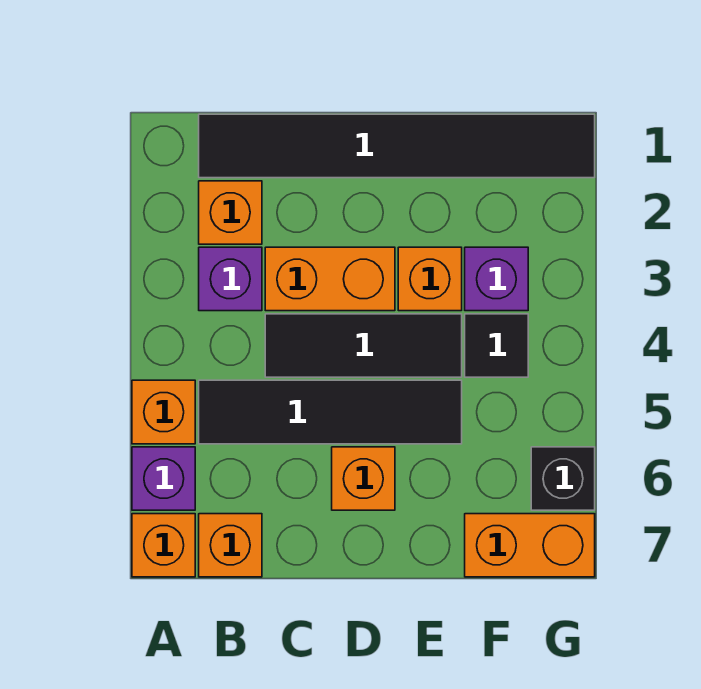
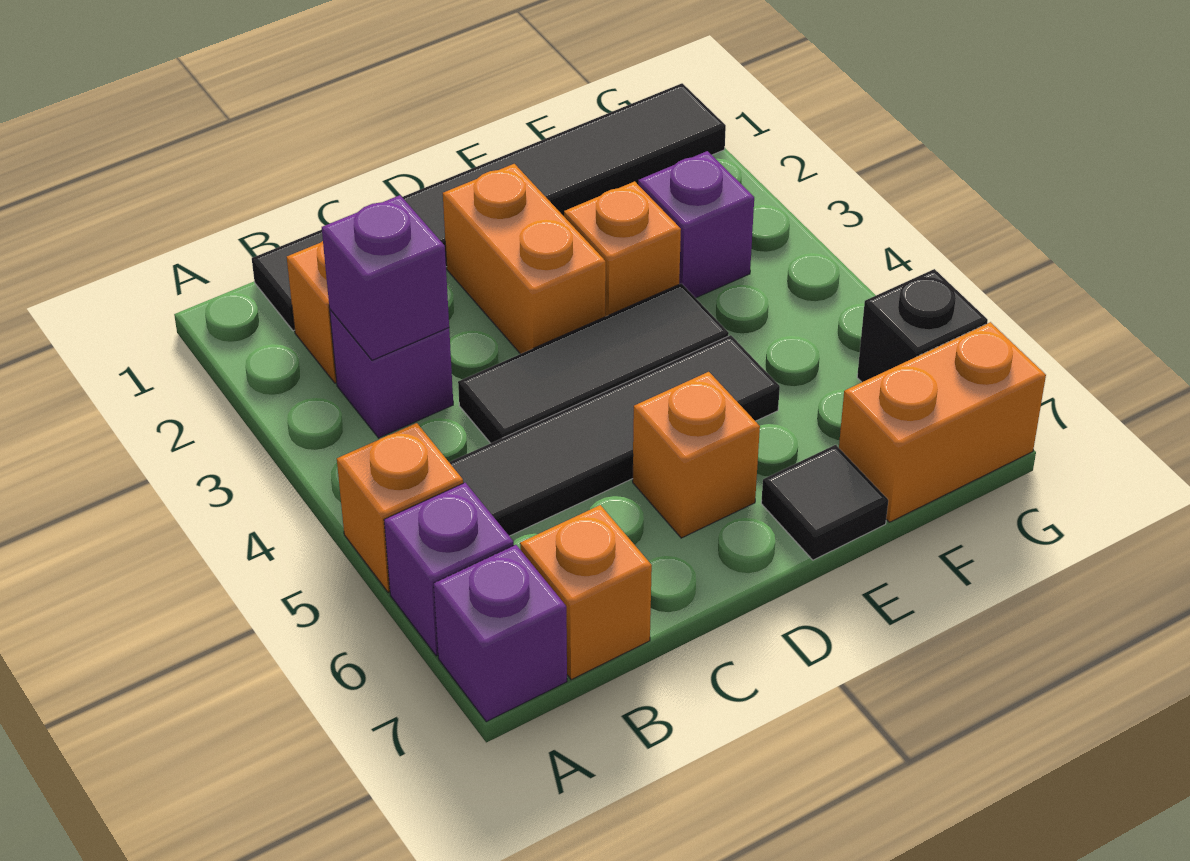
orange brick A7 level 1 -> purple brick A7 level 1
none -> purple brick B3 level 2
orange brick C3:D3 level 1 -> orange brick D2:D3 level 1
black tile F4 level 1 -> black tile E7 level 1

